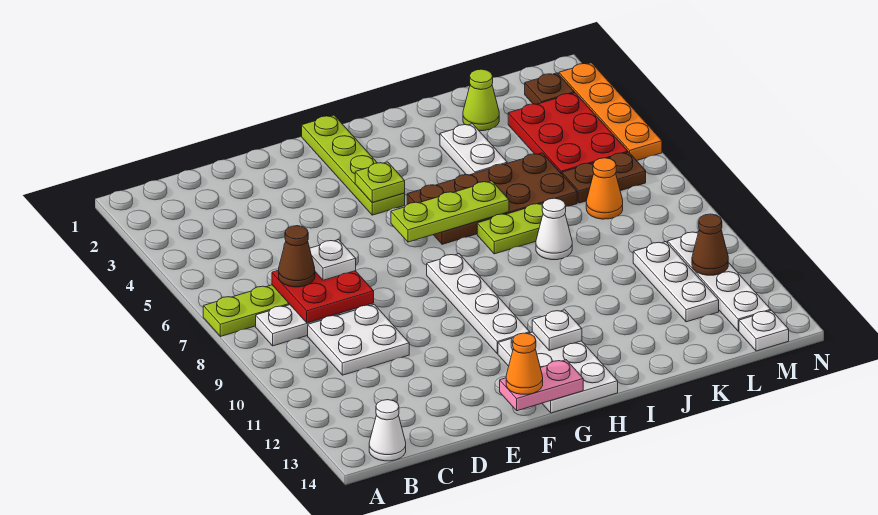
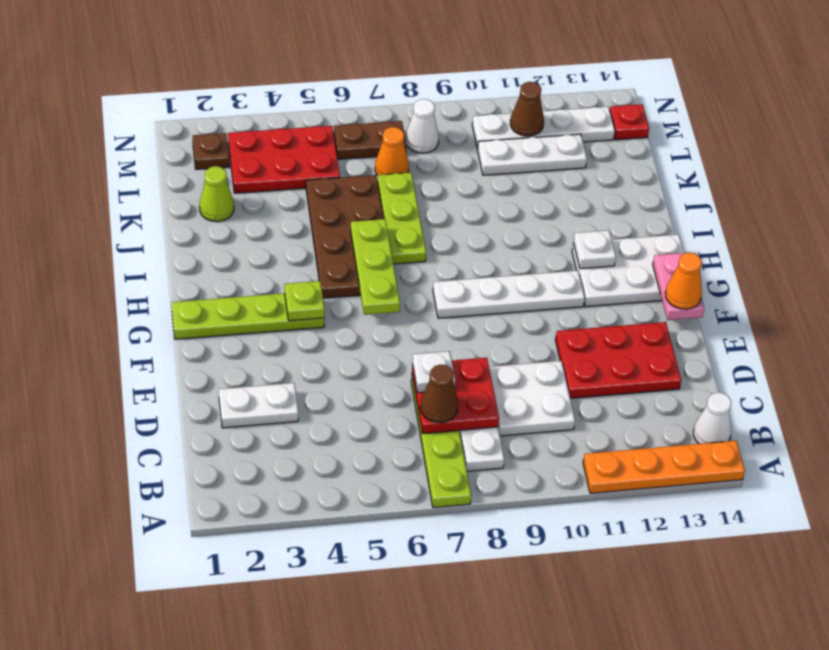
none -> red plate D11:E13 level 1
lime plate I7:J7 level 1 -> lime plate I7:K7 level 1
white plate J3:J4 level 1 -> white plate D2:D3 level 1
white cone J8 level 1 -> white cone M8 level 1
brown plate L6:M6 level 1 -> brown plate M6:M7 level 1
white plate M14 level 1 -> red plate M14 level 1
orange plate N2:N5 level 1 -> orange plate A11:A14 level 1

